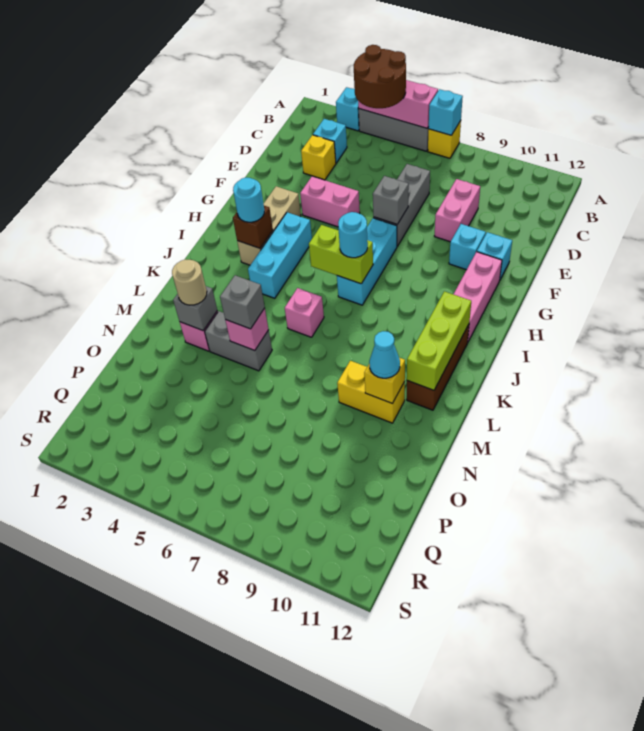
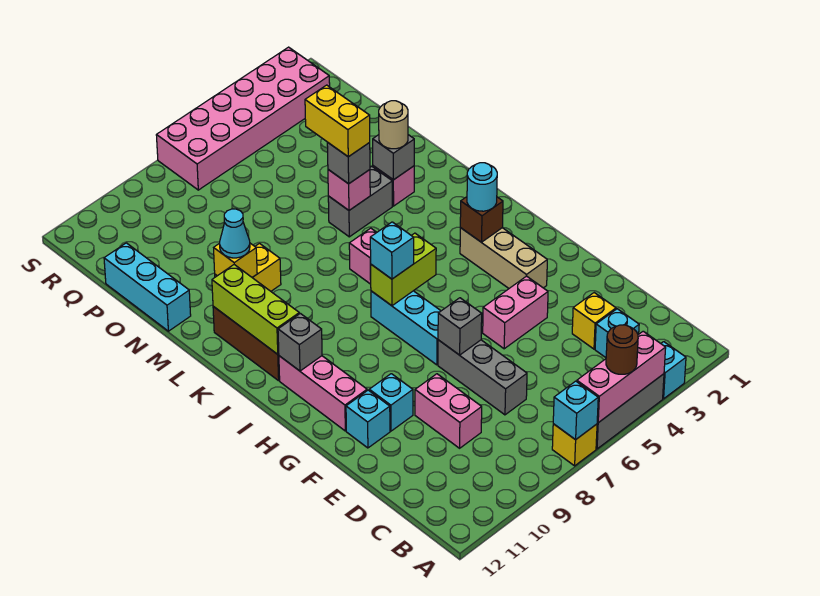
brown round brick A4:B5 level 3 -> brown round brick A5 level 3
cyan brick H4:J4 level 1 -> cyan brick N12:P12 level 1
cyan round brick I7 level 3 -> cyan brick I7 level 3
none -> grey brick I11 level 2
none -> yellow brick M5:N5 level 4
none -> pink brick R2:S7 level 1

